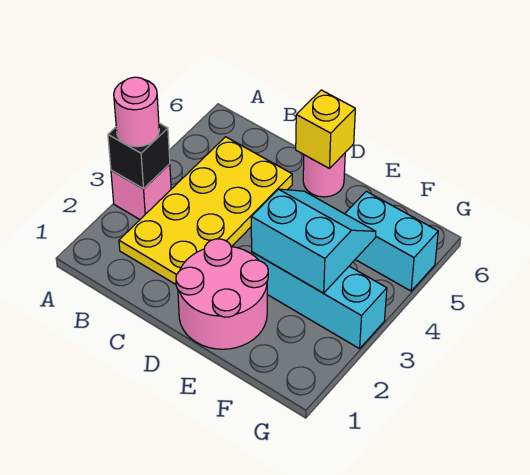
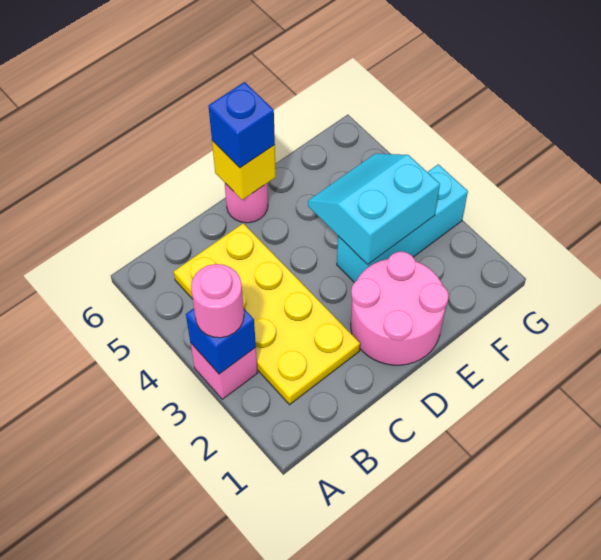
black brick A3 level 2 -> blue brick A3 level 2
none -> blue brick D6 level 3
cyan brick F5:G5 level 1 -> none

